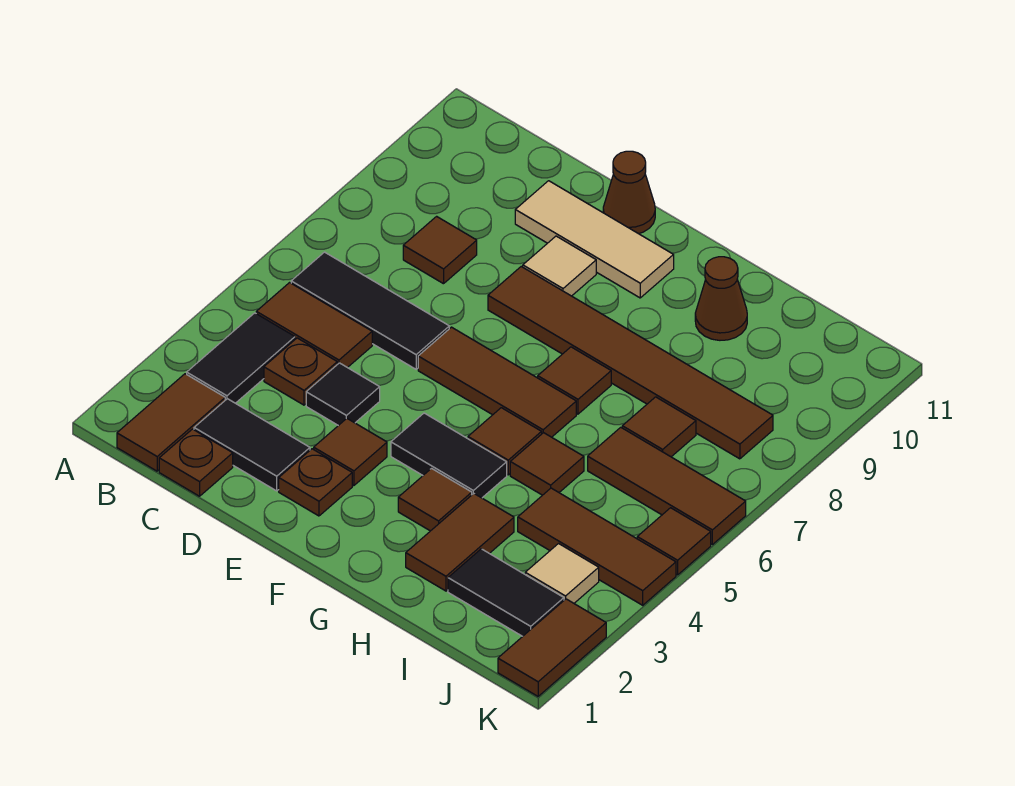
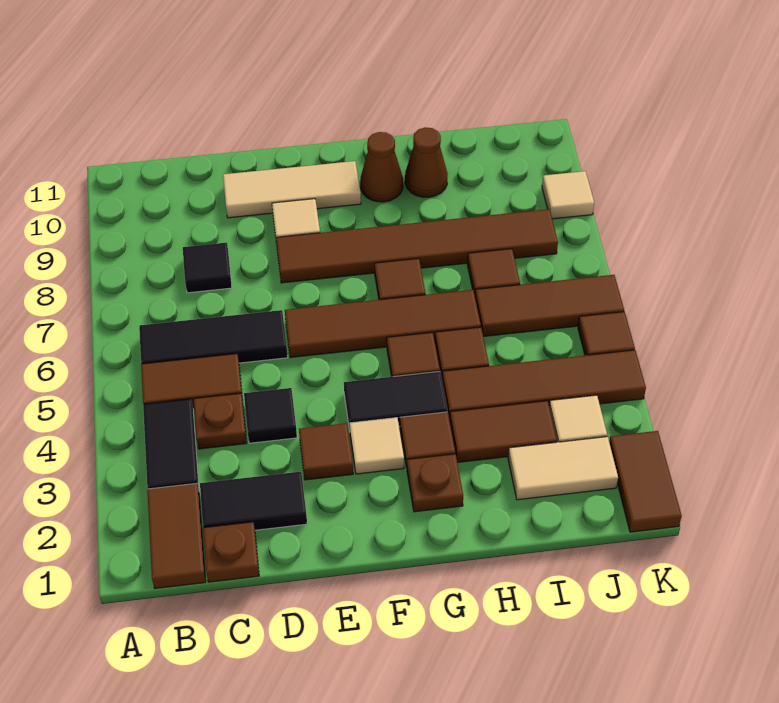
brown tile C8 level 1 -> black tile C8 level 1
brown plate E2 level 1 -> brown plate G2 level 1
brown tile E6:G6 level 1 -> brown tile E6:H6 level 1
brown cone E11 level 1 -> brown cone G10 level 1
none -> tan tile F3 level 1
brown tile H2:H3 level 1 -> brown tile H3:I3 level 1
black tile I2:J2 level 1 -> tan tile I2:J2 level 1
brown tile I4:K4 level 1 -> brown tile H4:K4 level 1
none -> tan tile K9 level 1

